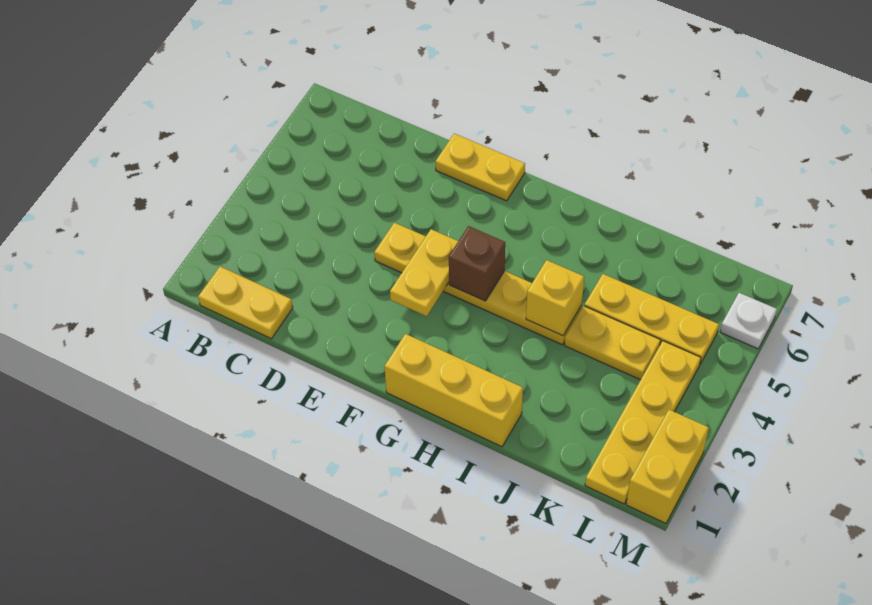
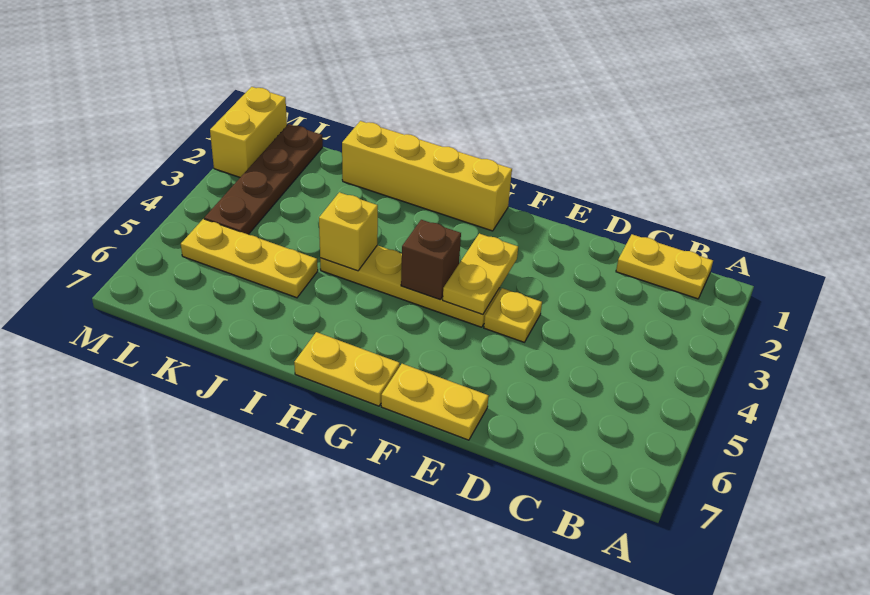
yellow brick G1:I1 level 1 -> yellow brick G1:J1 level 1
yellow plate J4:K4 level 1 -> yellow plate G7:H7 level 1
yellow plate L1:L4 level 1 -> brown plate L1:L4 level 1
white plate M6 level 1 -> none

